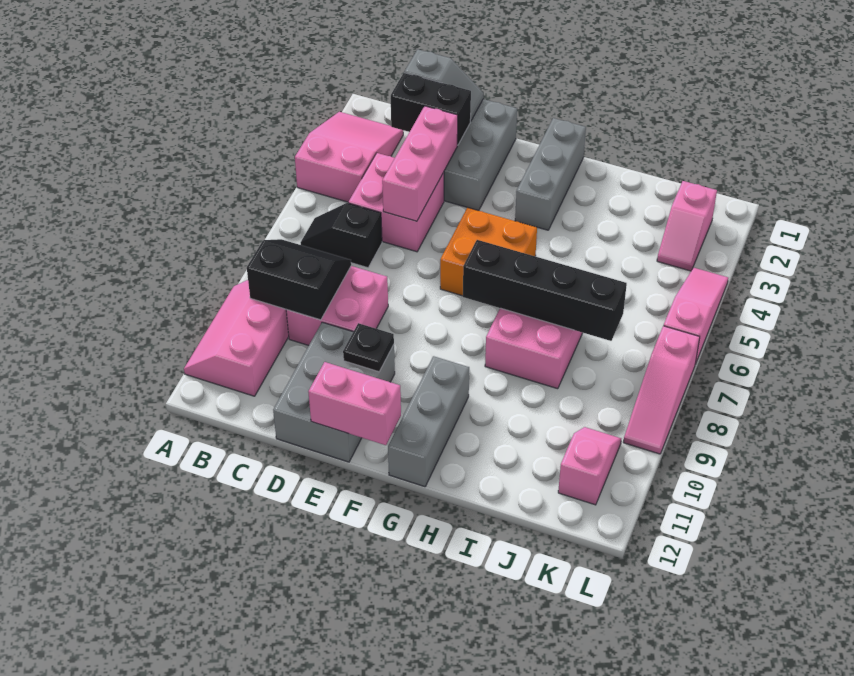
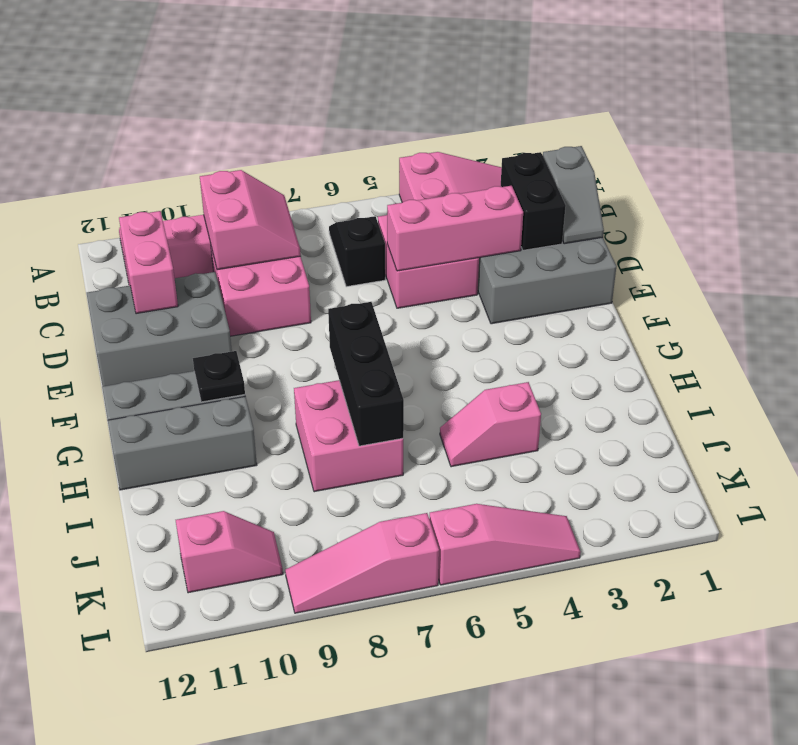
black slope B8:C9 level 2 top 9 -> pink slope B8:C9 level 2 top 9
black plate E10 level 2 -> black plate G10 level 2
pink brick E12:F12 level 2 -> pink brick C11:D11 level 2
orange brick F5:G6 level 1 -> none
grey brick G1:G3 level 1 -> grey brick H10:H12 level 1
black brick G7:J7 level 2 -> black brick G7:I7 level 2
pink slope K2:K3 level 1 top 2 -> pink slope I4:I5 level 1 top 4

